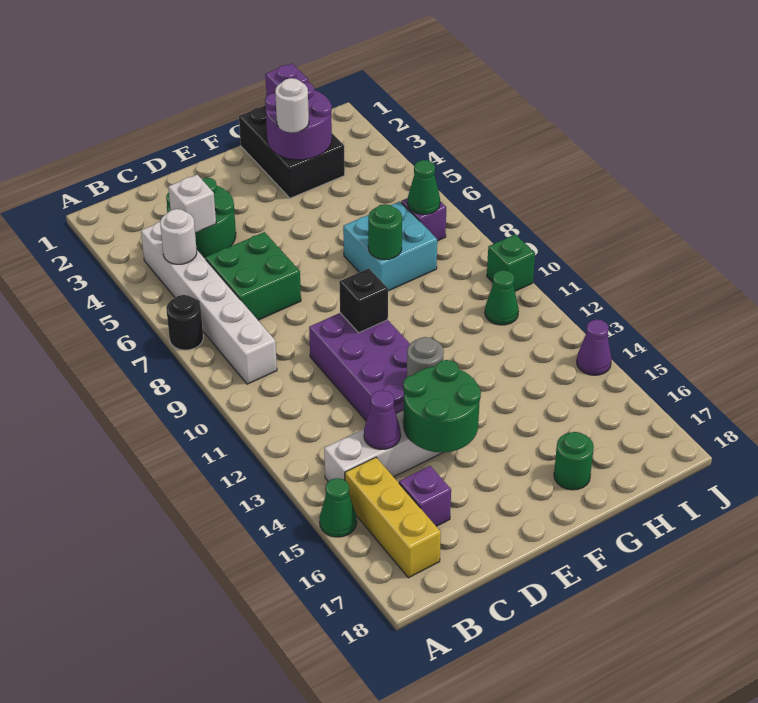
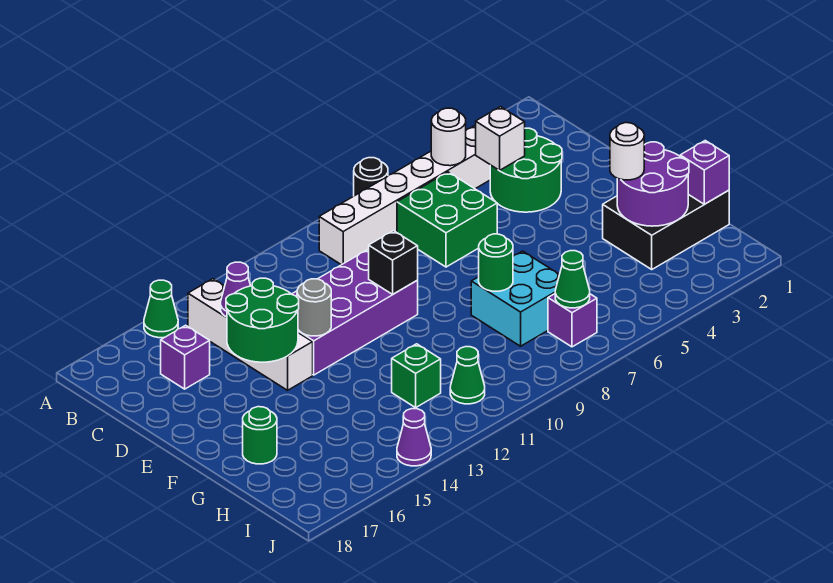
yellow brick B15:B17 level 1 -> none
green brick J10 level 1 -> green brick H12 level 1

